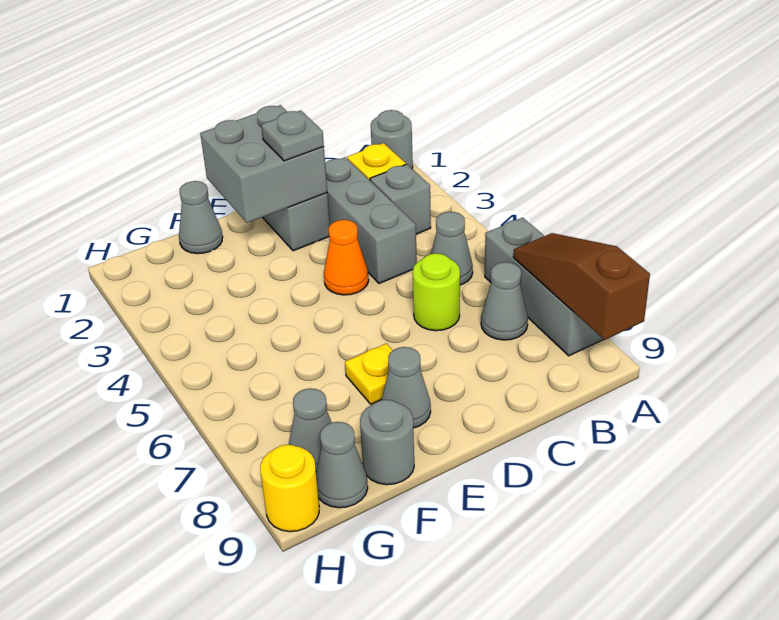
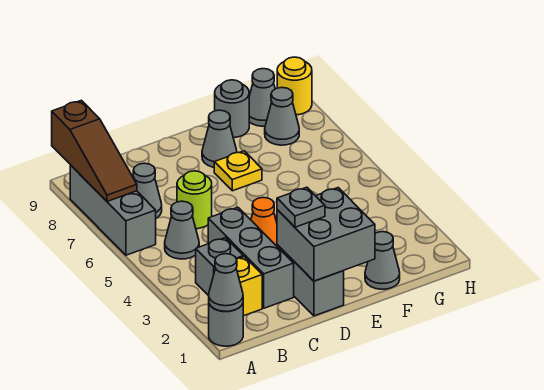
none -> grey cone A1 level 2

